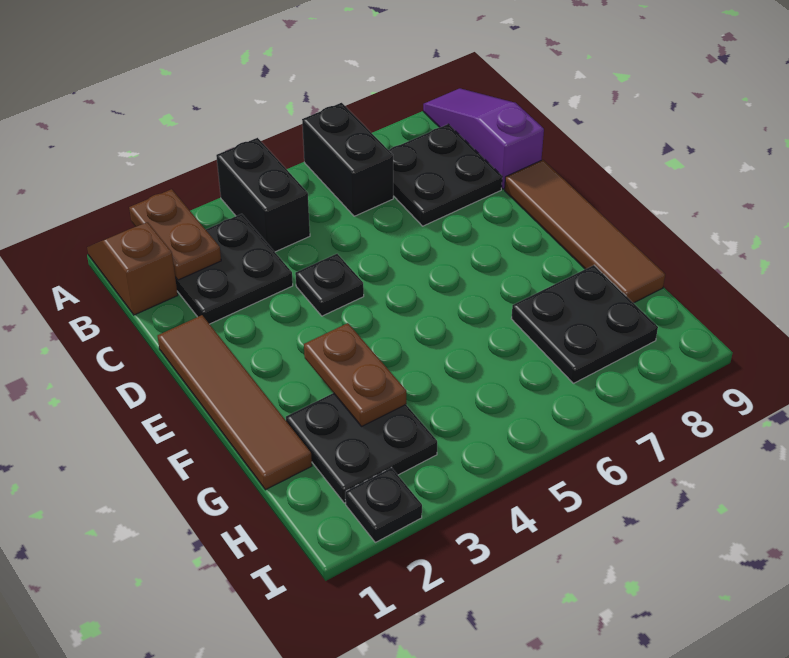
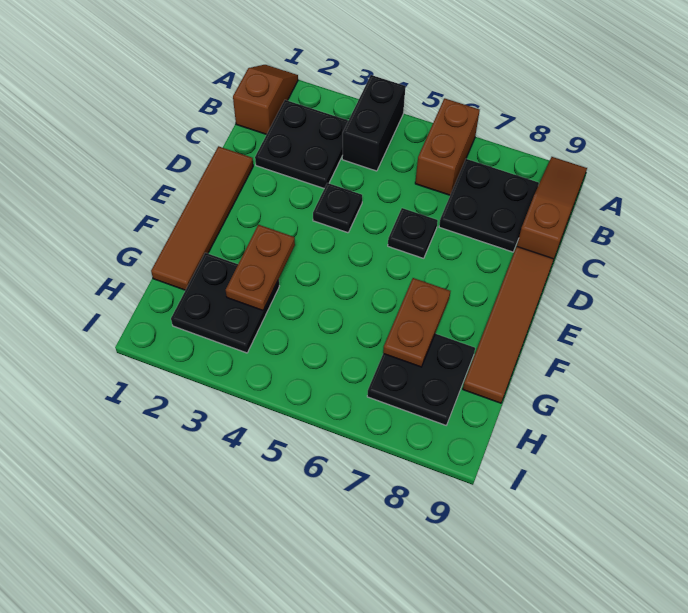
brown plate A2:B2 level 2 -> brown plate F7:G7 level 2
black brick A6:B6 level 1 -> brown brick A6:B6 level 1
purple slope A9:C9 level 1 top C -> brown slope A9:C9 level 1 top C
black plate I2 level 1 -> black plate D6 level 1

